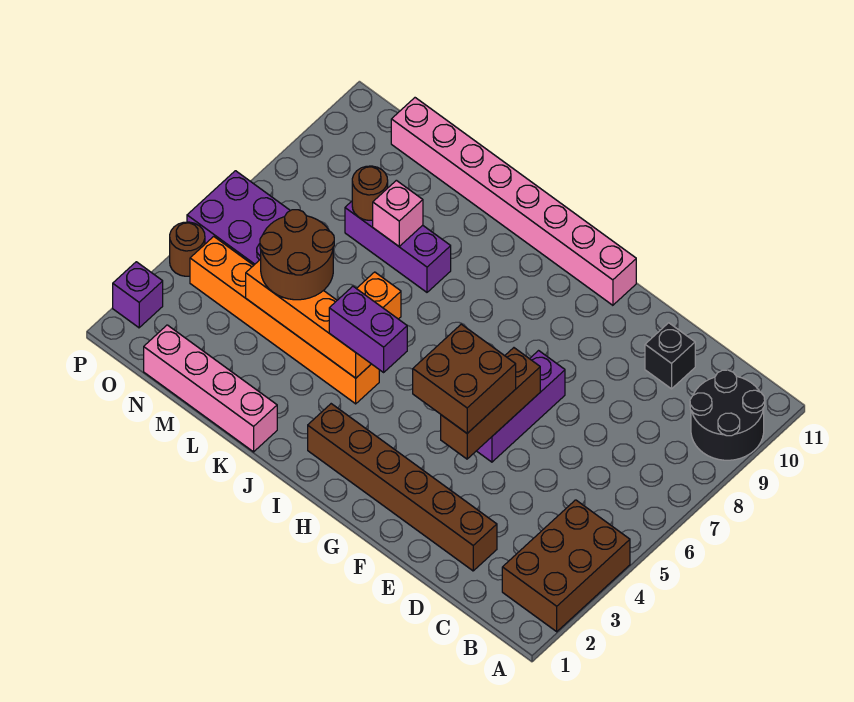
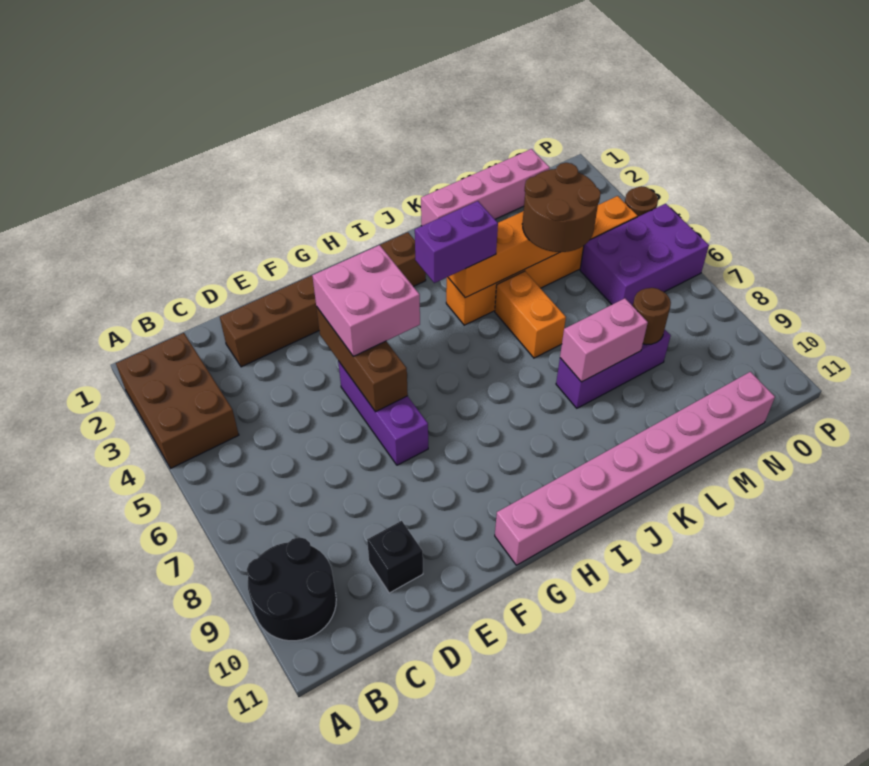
brown brick F4:G5 level 3 -> pink brick F4:G5 level 3
pink brick L8 level 2 -> pink brick K8:L8 level 2
purple brick P2 level 1 -> none

